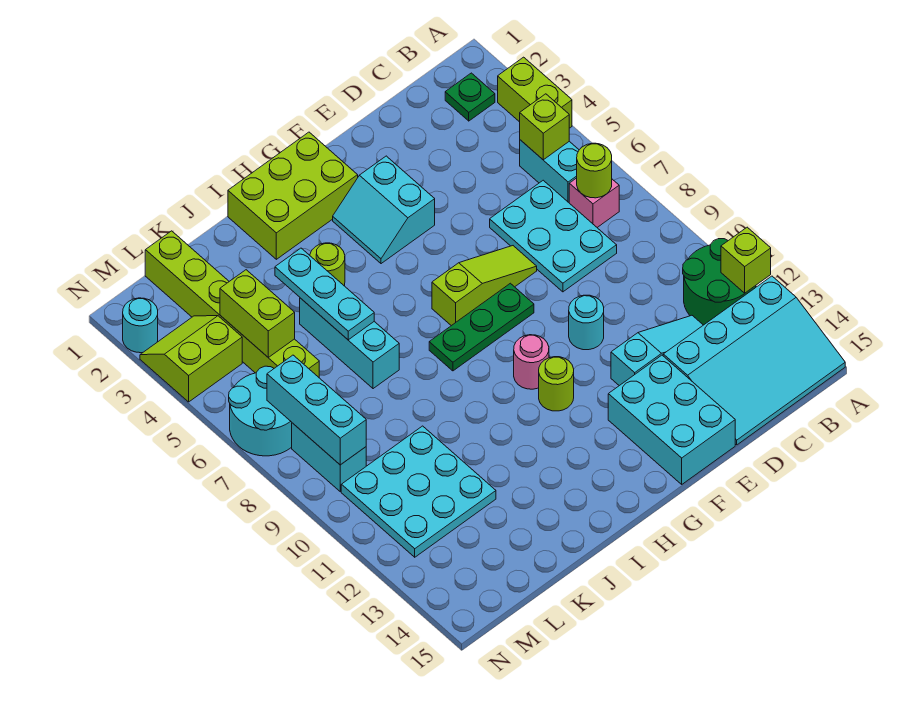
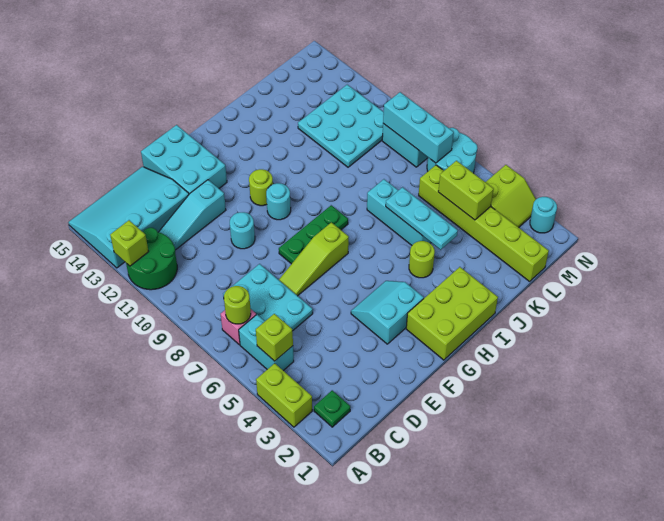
cyan slope F3:G4 level 1 top F -> cyan slope F3:G4 level 1 top 3
pink round brick G10 level 1 -> cyan round brick G10 level 1

